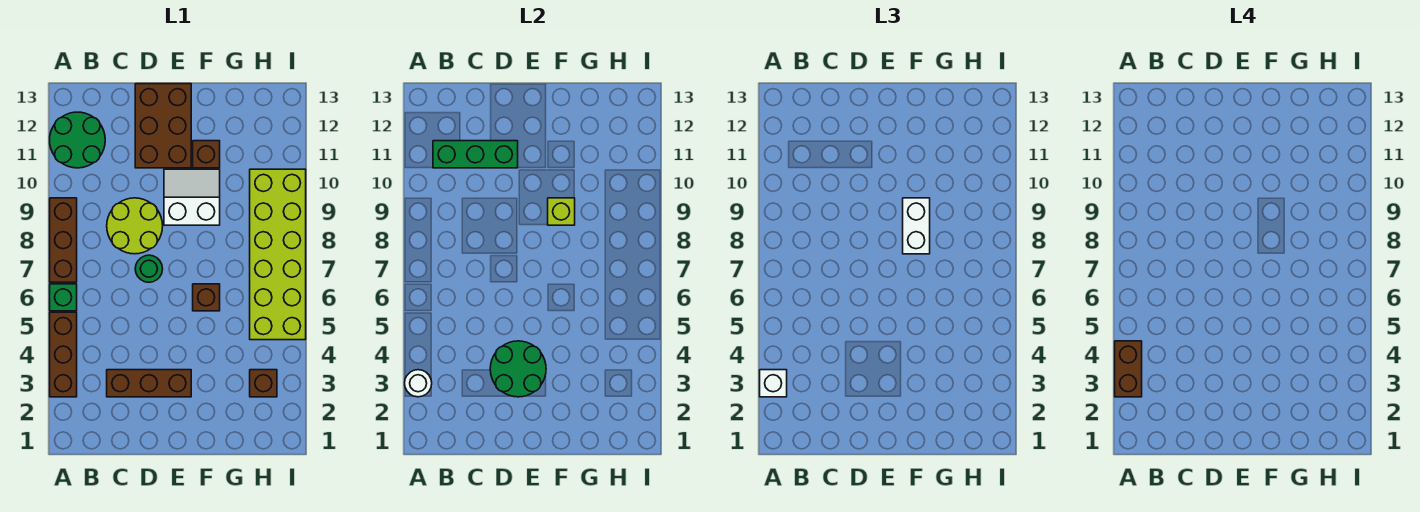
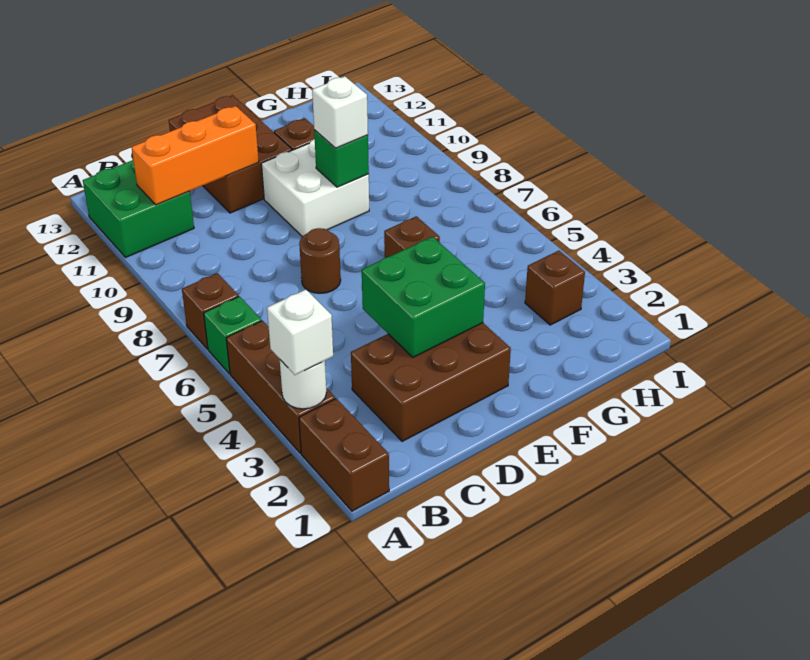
brown brick A3:A4 level 4 -> brown brick A1:A2 level 1
brown brick A7:A9 level 1 -> brown brick A7 level 1
green round brick A11:B12 level 1 -> green brick A11:B12 level 1
green brick B11:D11 level 2 -> orange brick B11:D11 level 2
brown brick C3:E3 level 1 -> brown brick C2:E3 level 1
lime round brick C8:D9 level 1 -> none
green round brick D3:E4 level 2 -> green brick D3:E4 level 2
green round brick D7 level 1 -> brown round brick D7 level 1
white slope E9:F10 level 1 top 9 -> white brick E9:F10 level 1
white brick F8:F9 level 3 -> white brick F9 level 3
lime brick F9 level 2 -> green brick F9 level 2
lime brick H5:I10 level 1 -> none

